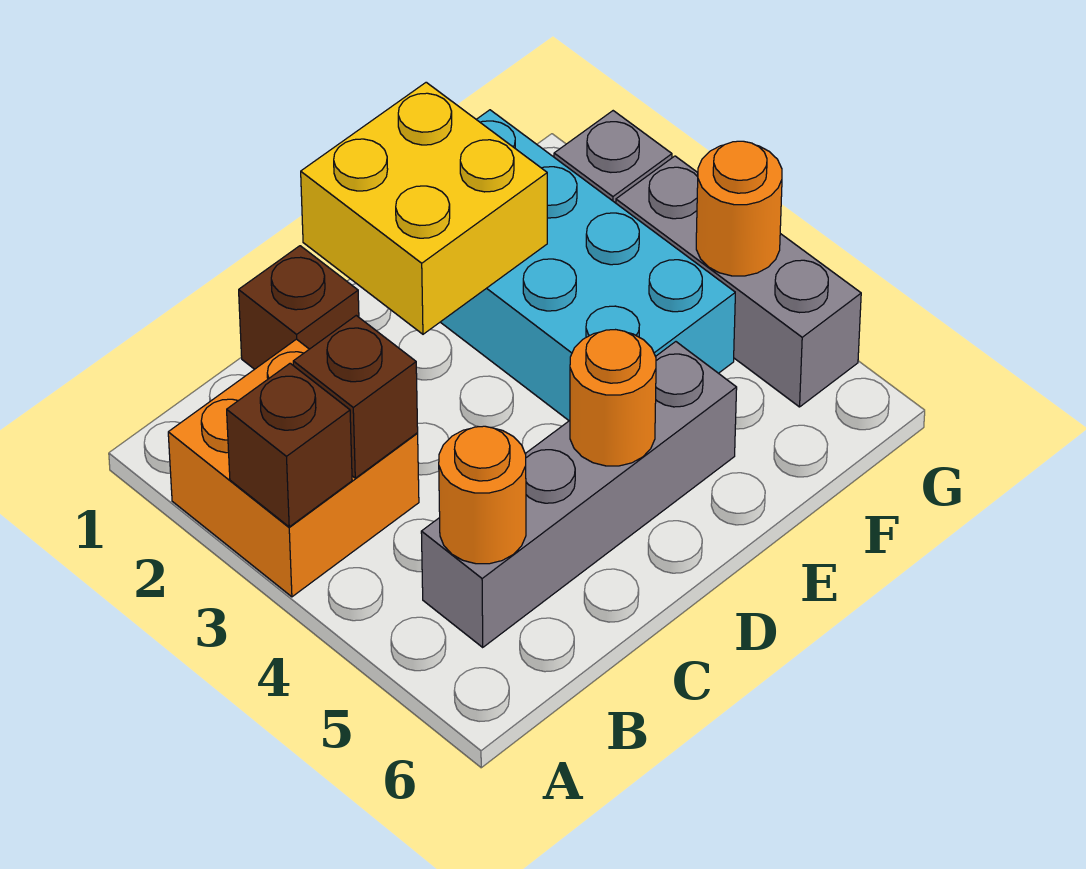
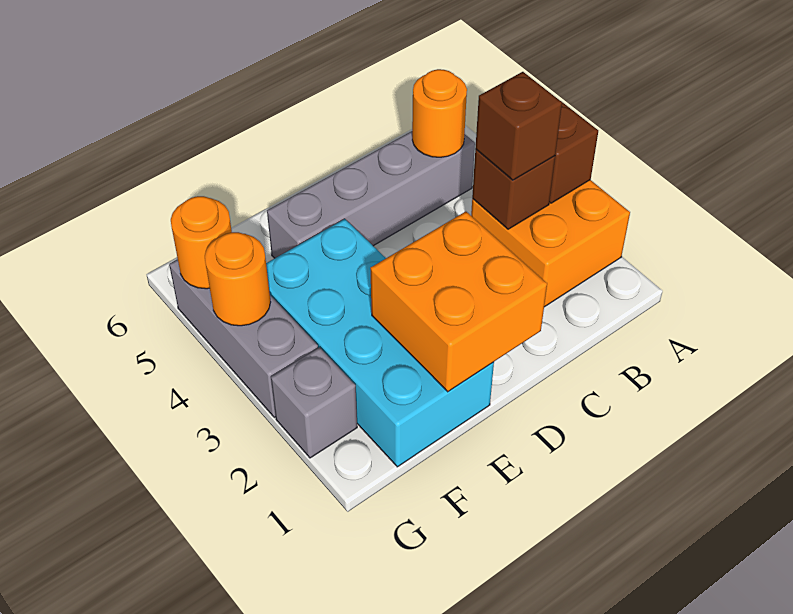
brown brick C1 level 1 -> brown brick B3 level 3
yellow brick D1:E2 level 2 -> orange brick D1:E2 level 2
orange round brick D5 level 2 -> orange round brick G5 level 2

